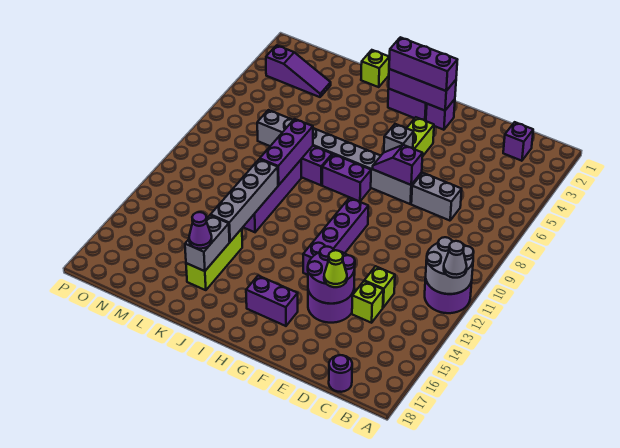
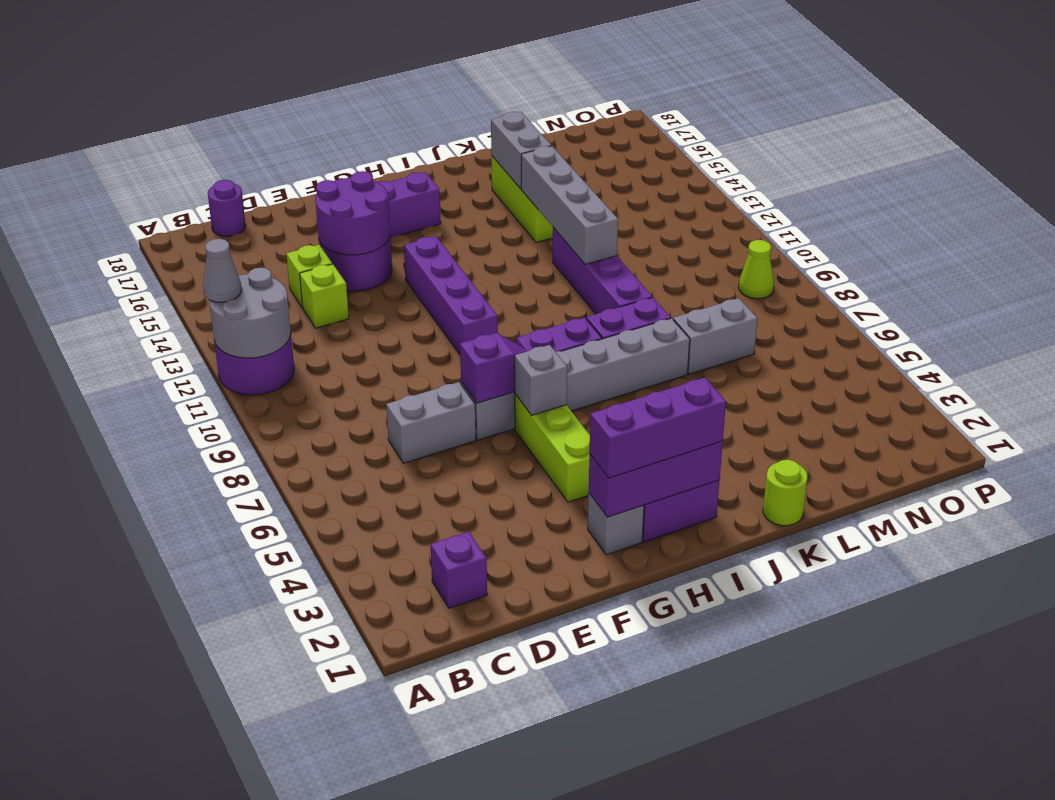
lime cone E15 level 3 -> lime cone O9 level 1
purple brick G2 level 1 -> grey brick G2 level 1
lime brick K1 level 1 -> lime round brick K1 level 1
purple brick K8:K10 level 2 -> none
purple cone K16 level 3 -> none
purple slope M3:O3 level 1 top O -> none

